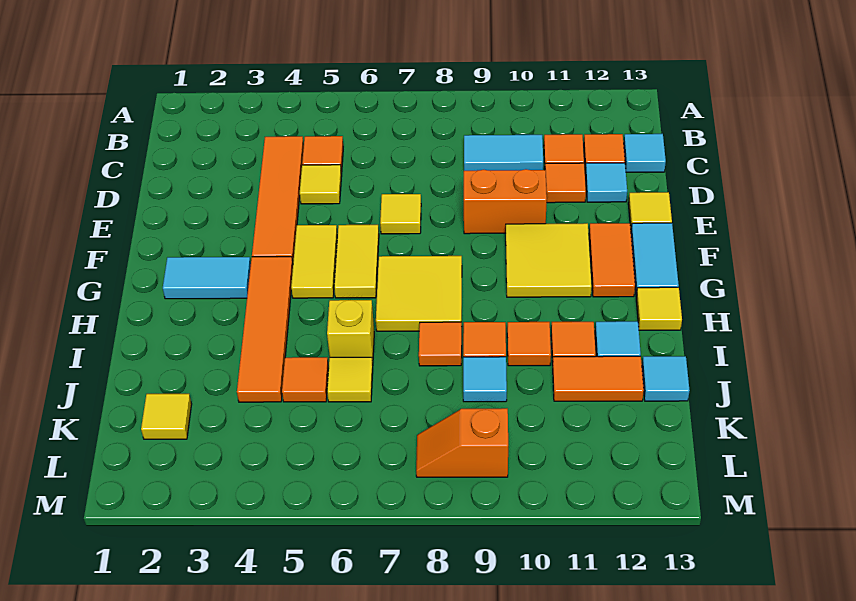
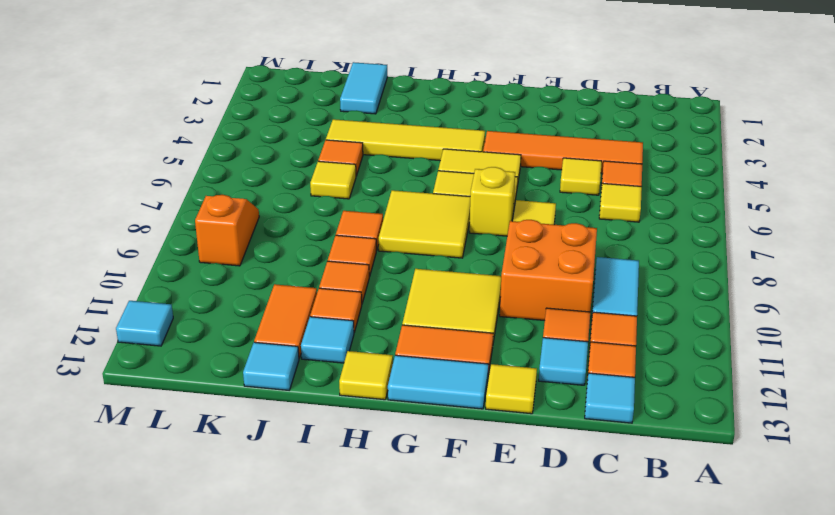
orange brick E9:E10 level 1 -> orange brick D9:E10 level 1
cyan tile G2:G3 level 1 -> cyan tile J1:J2 level 1
orange tile G4:J4 level 1 -> yellow tile G4:J4 level 1
yellow brick I6 level 1 -> yellow brick F7 level 1
cyan tile J9 level 1 -> cyan tile M12 level 1
yellow tile K2 level 1 -> yellow tile C6 level 1

